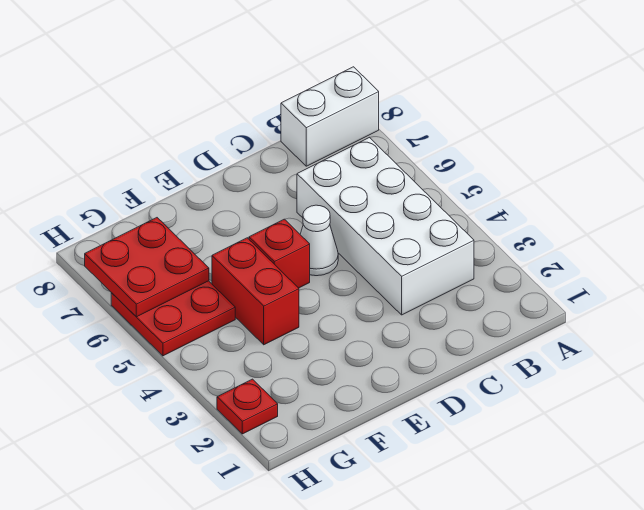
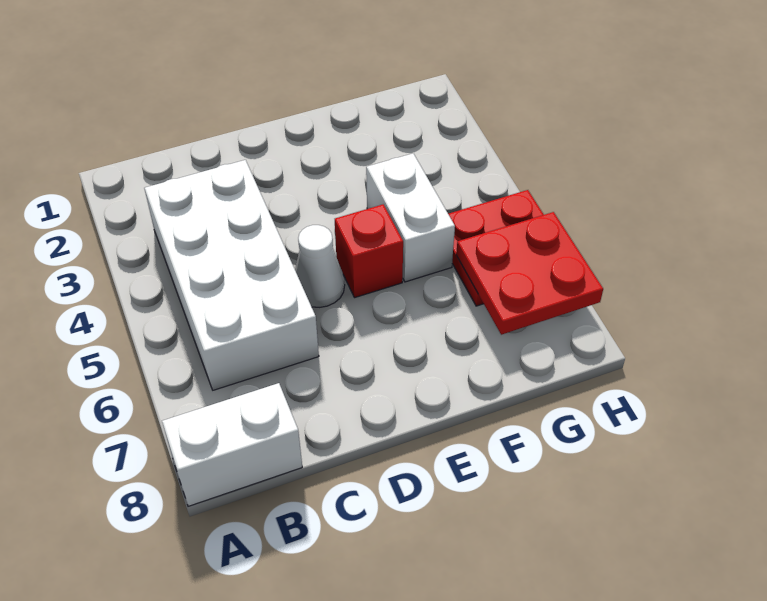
red brick F4:F5 level 1 -> white brick F4:F5 level 1
red plate H2 level 1 -> none

